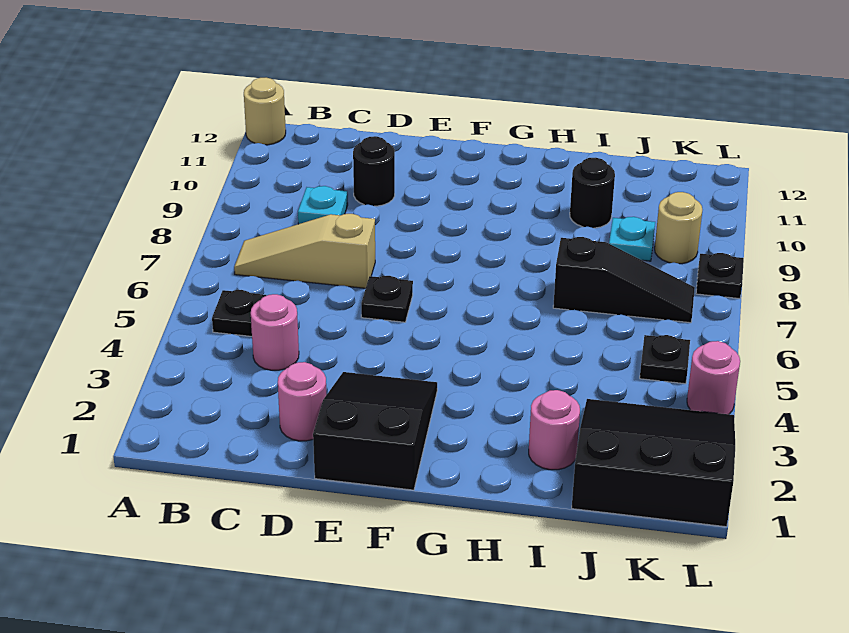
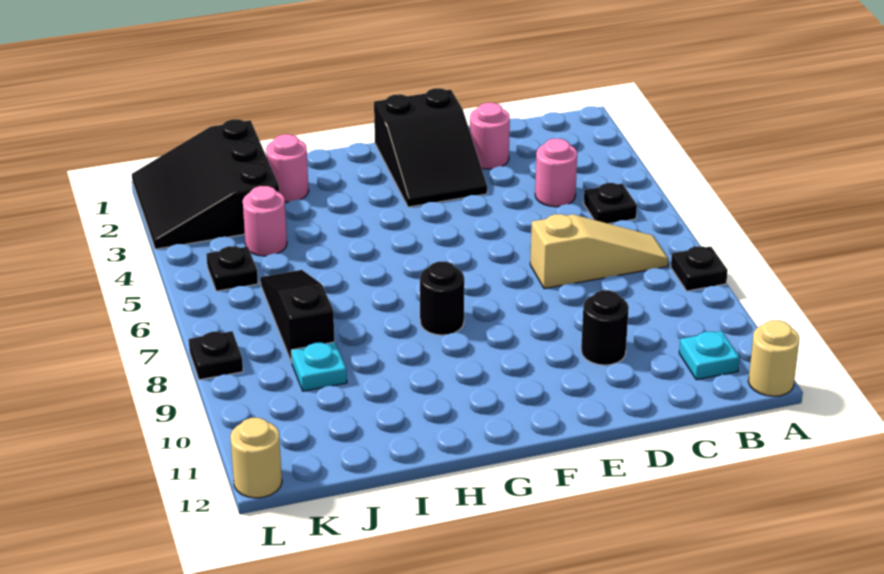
cyan plate C9 level 1 -> cyan plate B11 level 1
black plate E6 level 1 -> black plate A8 level 1
black slope I7:K7 level 1 top I -> black slope J6:J8 level 1 top 8
black round brick I10 level 1 -> black round brick G8 level 1
black slope J1:L3 level 1 top 1 -> black slope J1:L3 level 1 top J
tan round brick K9 level 1 -> tan round brick L12 level 1
pink round brick L4 level 1 -> pink round brick J4 level 1

